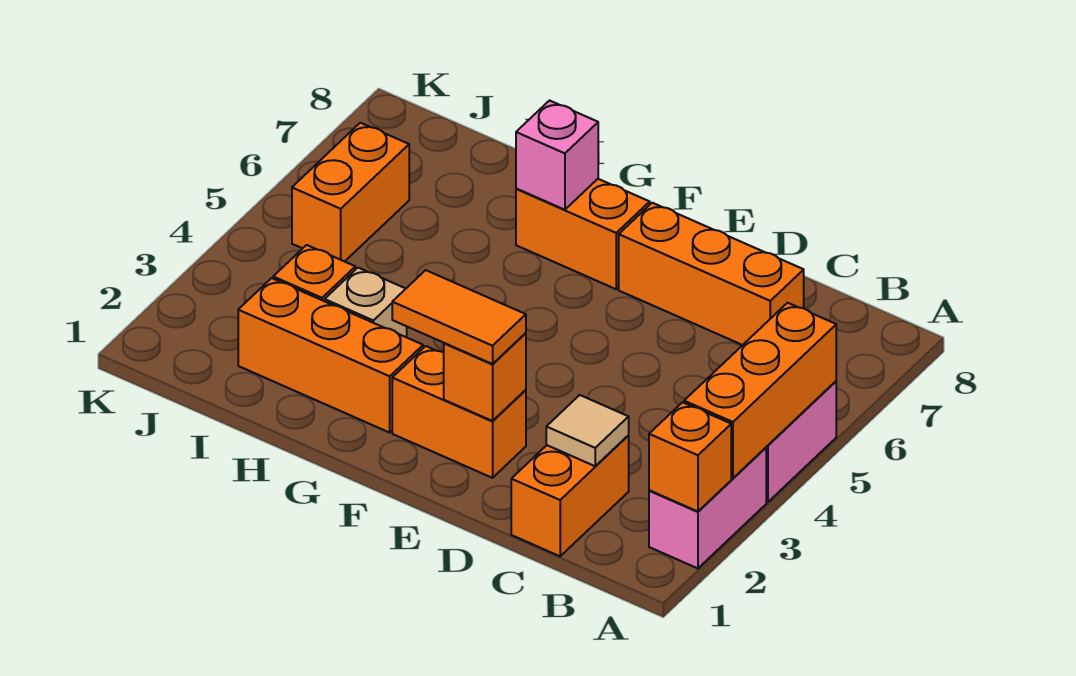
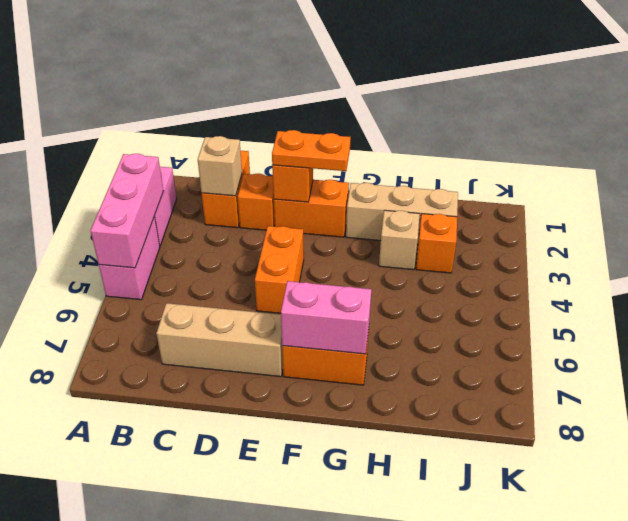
orange brick A2 level 2 -> orange brick D2 level 1
orange brick A3:A5 level 2 -> pink brick A3:A5 level 2
tan tile C2 level 2 -> tan brick C2 level 2
orange brick C7:E7 level 1 -> tan brick C7:E7 level 1
orange tile E2:F2 level 3 -> orange plate E2:F2 level 3
orange brick G2:I2 level 1 -> tan brick G2:I2 level 1
pink brick G7 level 2 -> pink brick F7:G7 level 2
orange brick J5:J6 level 1 -> orange brick E4:E5 level 1

